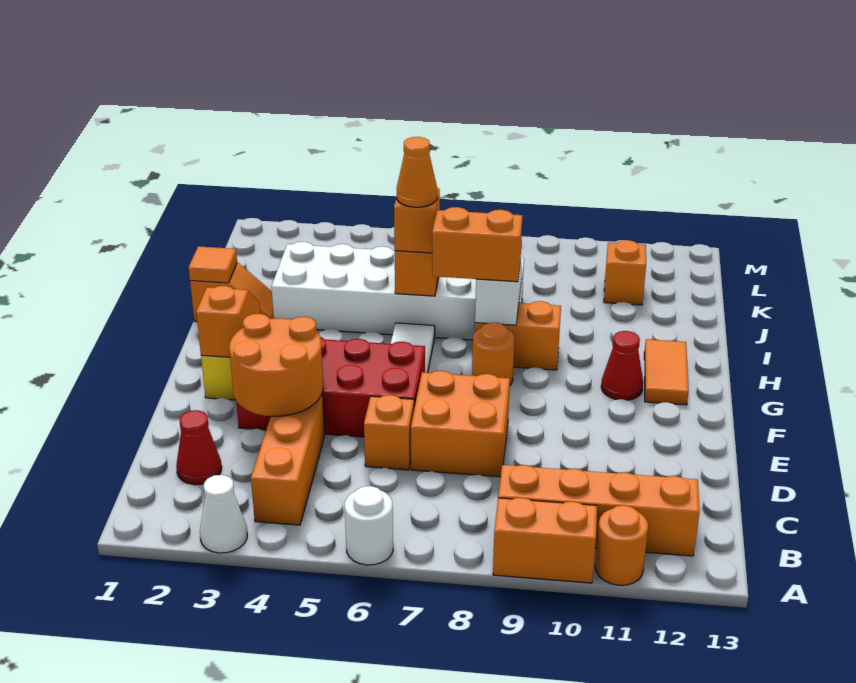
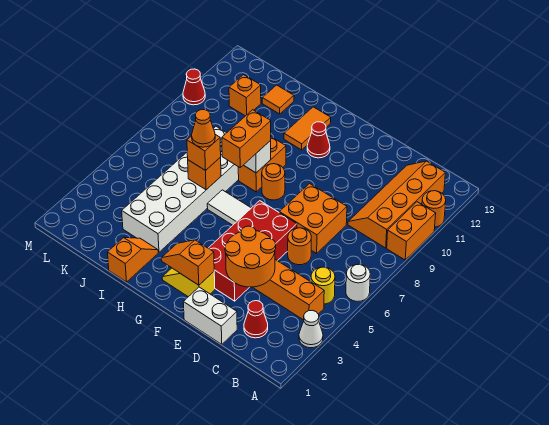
none -> yellow round brick B5 level 1
none -> white brick D1:E1 level 1
orange brick D6 level 1 -> orange round brick D6 level 1
orange tile G12:H12 level 1 -> orange tile H11:H12 level 1
orange tile I1 level 2 -> orange tile J12 level 1
none -> red cone M10 level 1

